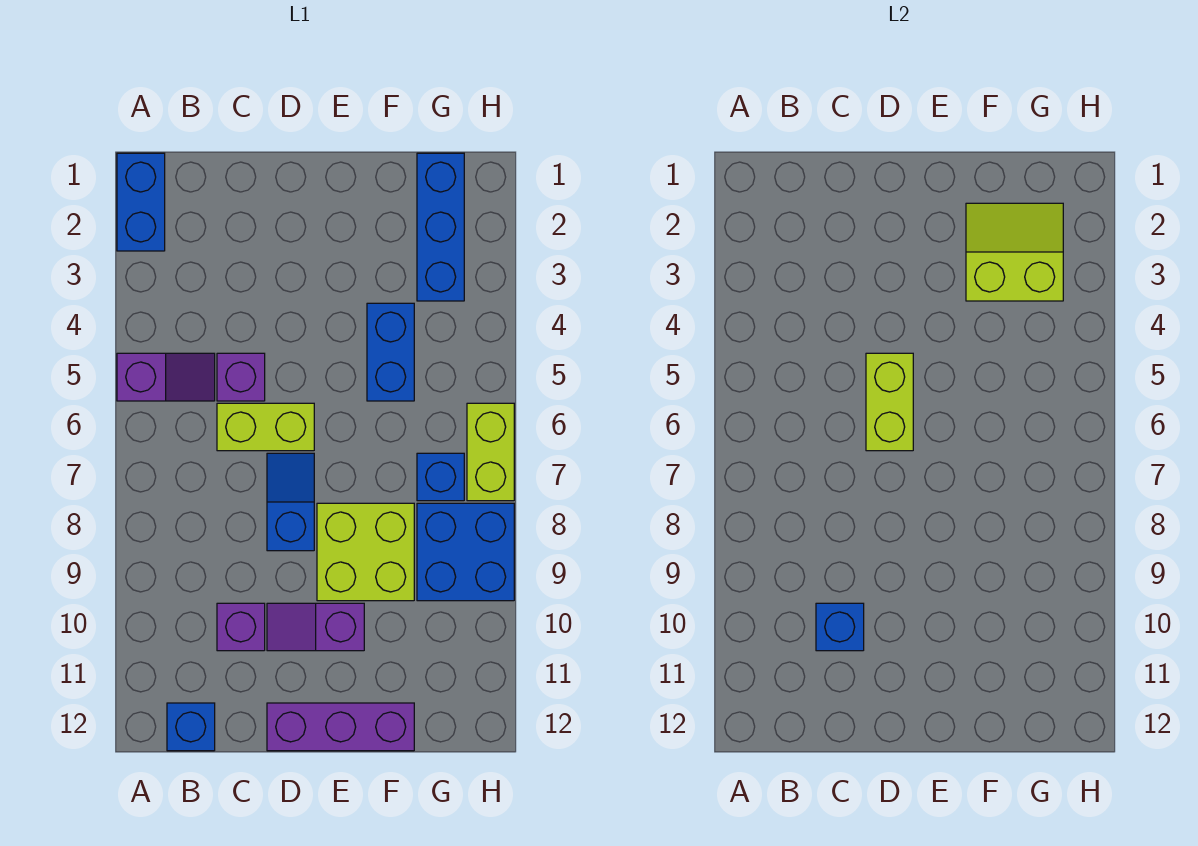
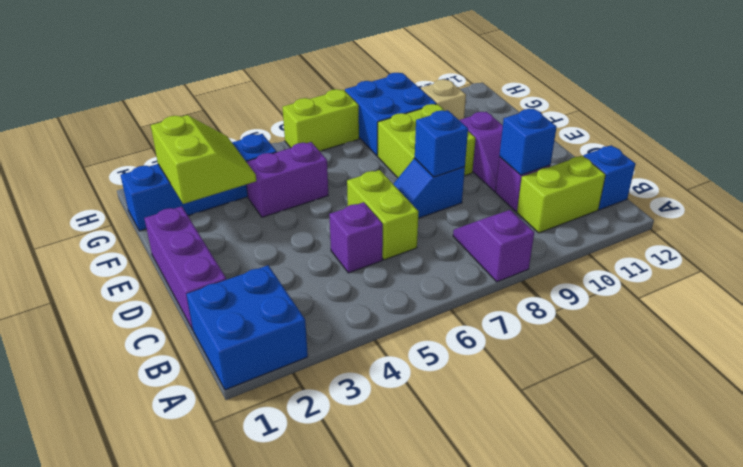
blue brick A1:A2 level 1 -> blue brick A1:B2 level 1
purple slope A5:B5 level 1 top A -> purple slope A8:B8 level 1 top A
lime brick D5:D6 level 2 -> lime brick B10:B11 level 1
purple brick D12:F12 level 1 -> purple brick C1:E1 level 1
lime slope F2:G3 level 2 top 3 -> lime slope F2:G3 level 2 top 2
blue brick F4:F5 level 1 -> purple brick F4:F5 level 1
blue brick G1:G3 level 1 -> blue brick G1:G4 level 1
blue brick G7 level 1 -> blue brick D8 level 2
none -> tan brick G10 level 1

